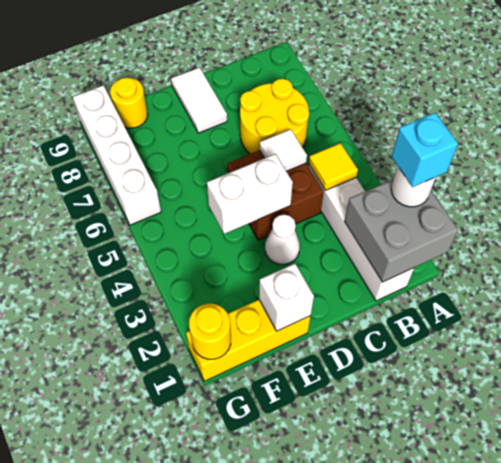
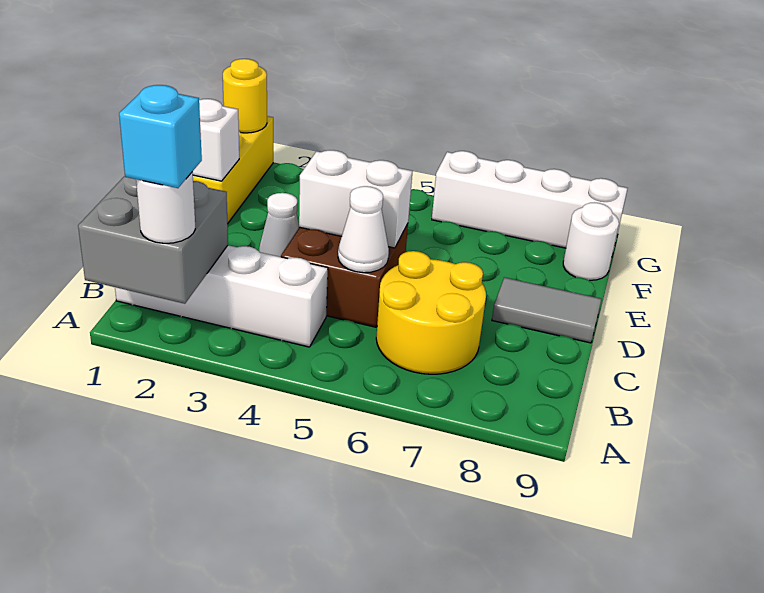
yellow tile B4 level 2 -> none
white tile C5 level 2 -> white cone C5 level 2
white brick D4:E4 level 2 -> white brick D4:D5 level 2
white tile D8:D9 level 1 -> grey tile D8:D9 level 1
yellow round brick F9 level 1 -> white round brick F9 level 1

